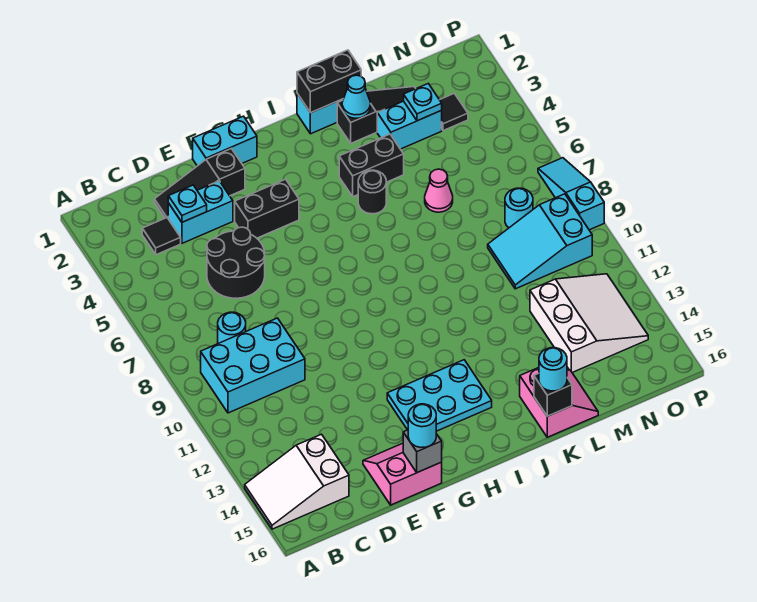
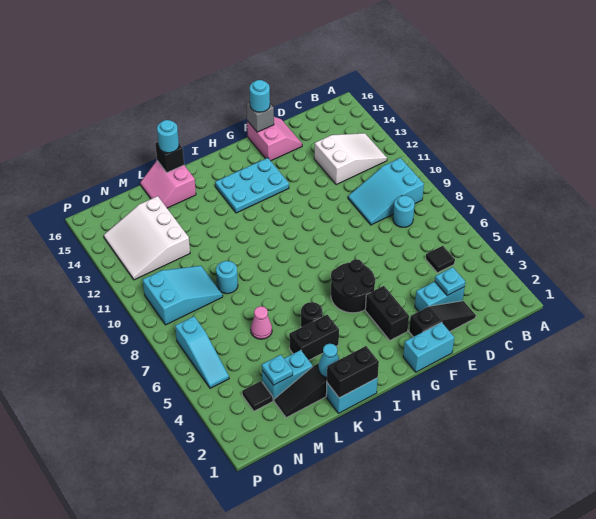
white slope A14:C15 level 1 top C -> white slope B12:D13 level 1 top D
cyan brick B9:D10 level 1 -> cyan slope B9:D10 level 1 top B
black tile C3 level 1 -> black tile C5 level 1
black round brick D5:E6 level 1 -> black round brick G5:H6 level 1
pink slope E15:F16 level 1 top 16 -> pink slope E15:F16 level 1 top F
black brick F4:G4 level 1 -> black brick G3:G4 level 1
cyan round brick N8 level 1 -> cyan round brick L9 level 1
cyan slope P7:P9 level 1 top 9 -> cyan slope O5:O7 level 1 top 7

